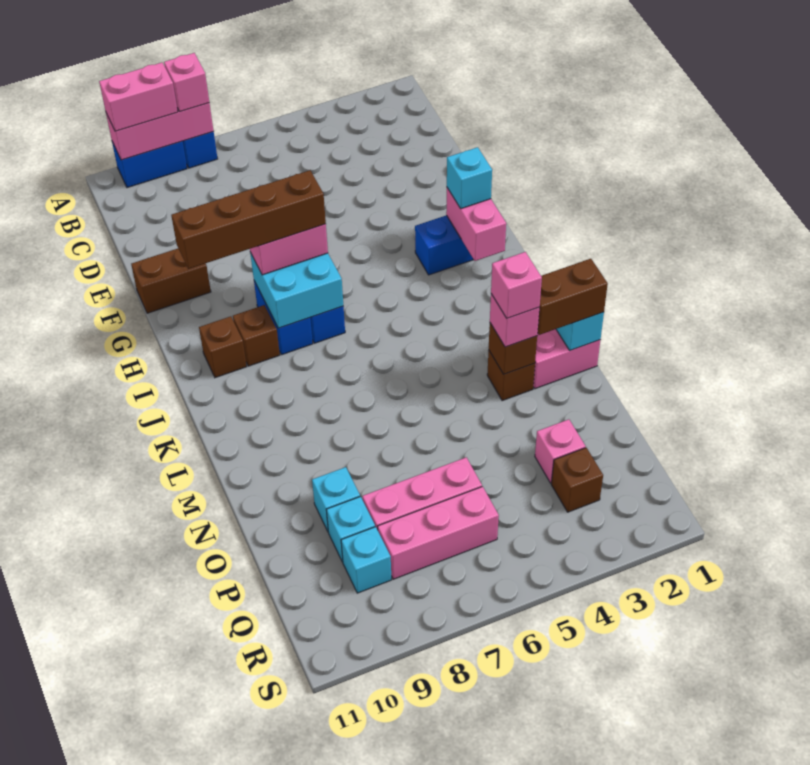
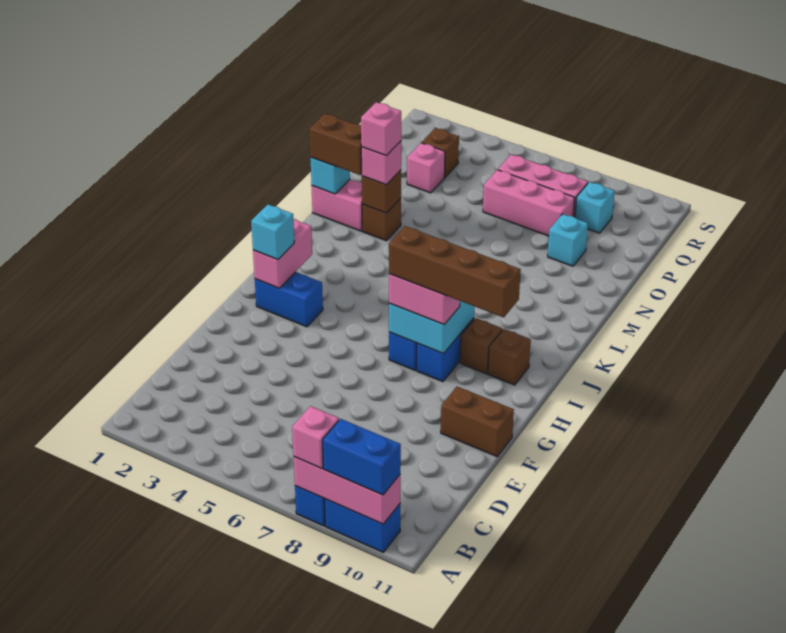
pink brick A9:A10 level 3 -> blue brick A9:A10 level 3
cyan brick P9 level 1 -> none

